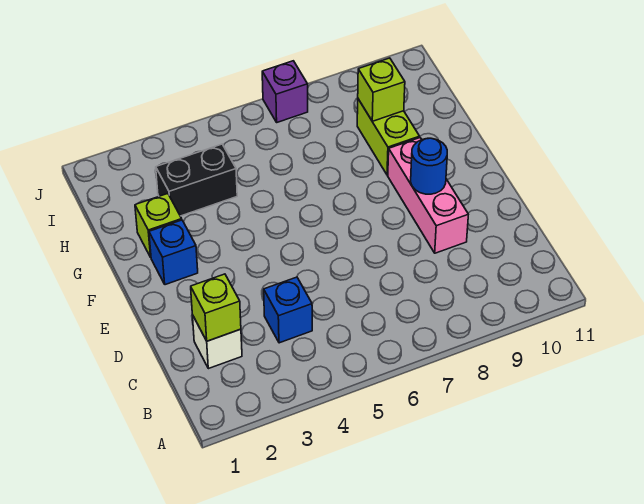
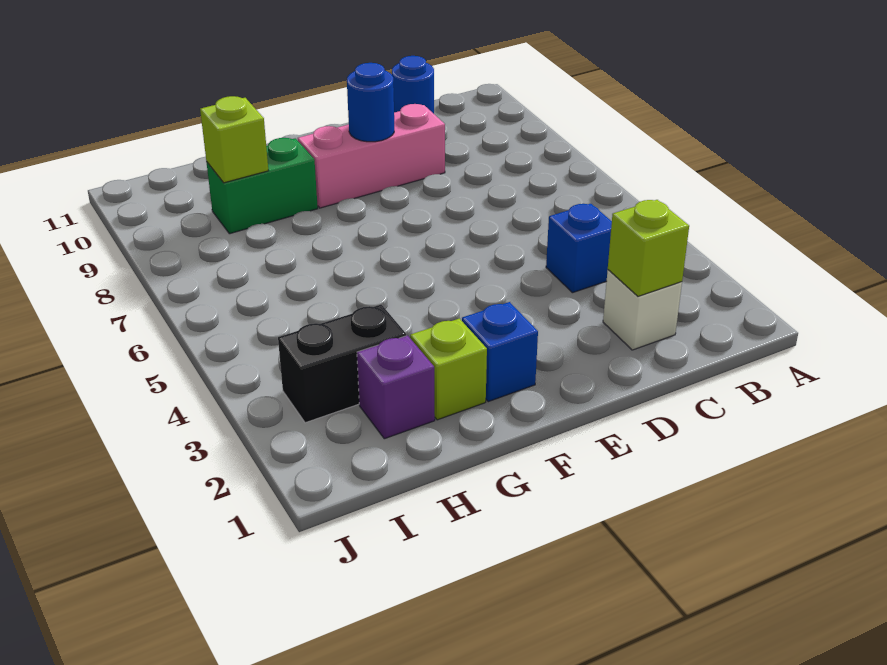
none -> blue round brick C11 level 1
lime brick G9:H9 level 1 -> green brick G9:H9 level 1
black brick H3:H4 level 1 -> black brick H3:I3 level 1
purple brick J7 level 1 -> purple brick H2 level 1

